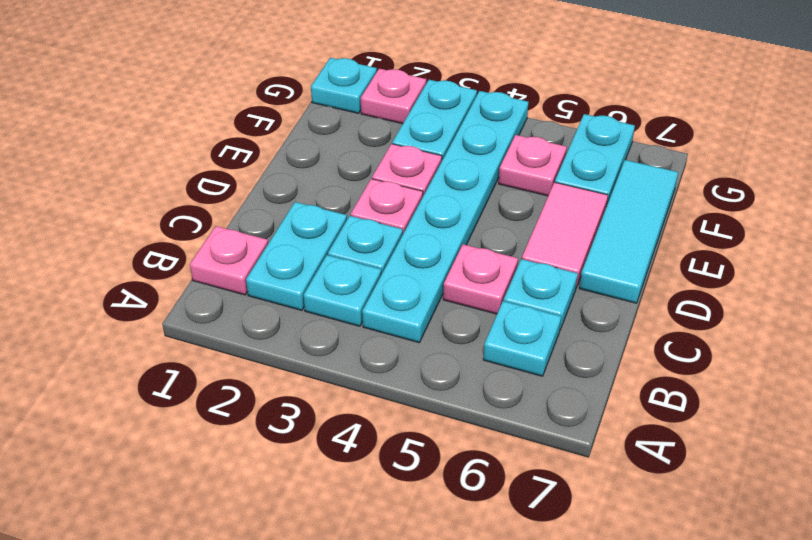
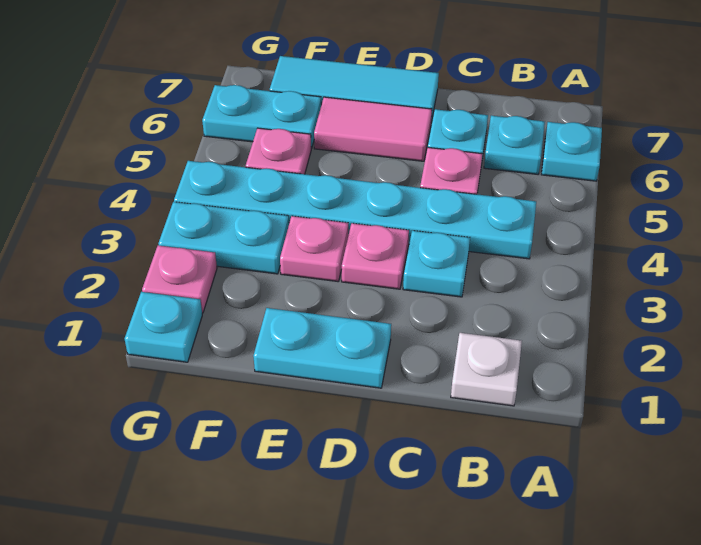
pink plate B1 level 1 -> white plate B1 level 1
cyan plate B2:C2 level 1 -> cyan plate D1:E1 level 1
cyan plate B3 level 1 -> cyan plate A6 level 1

